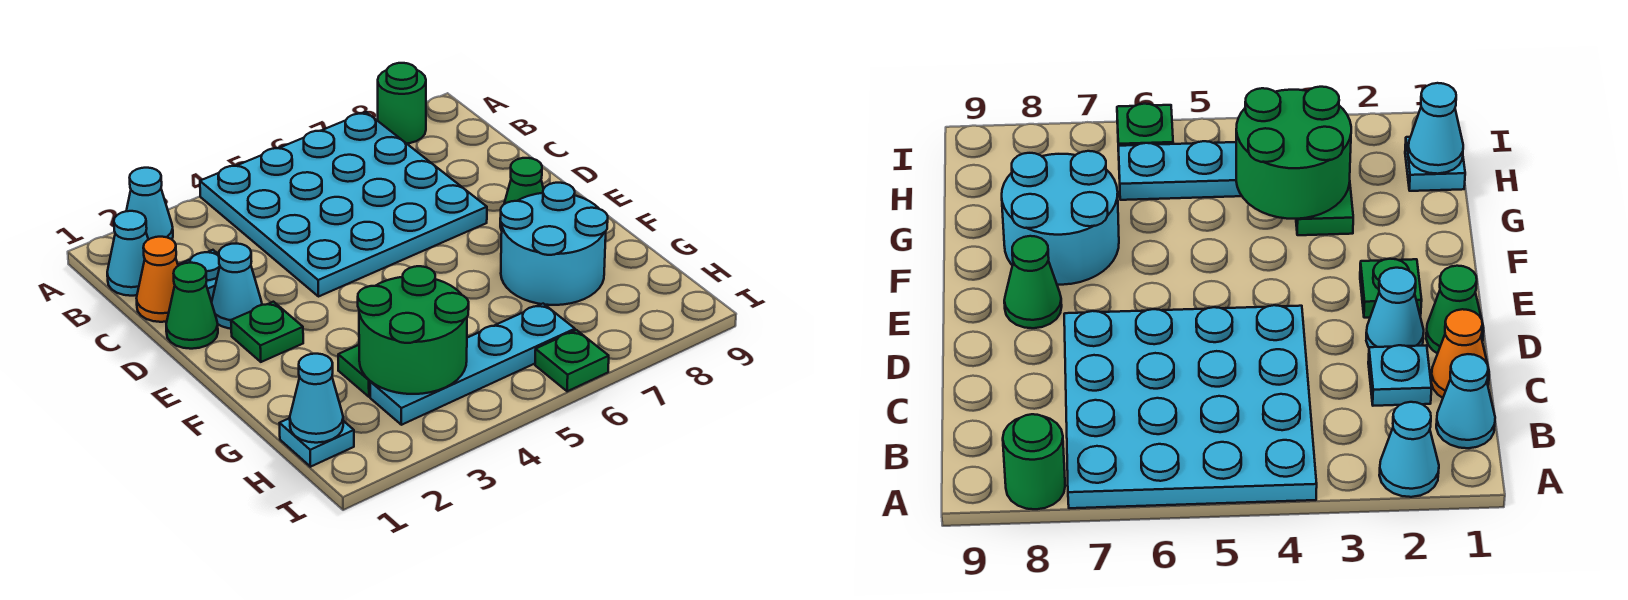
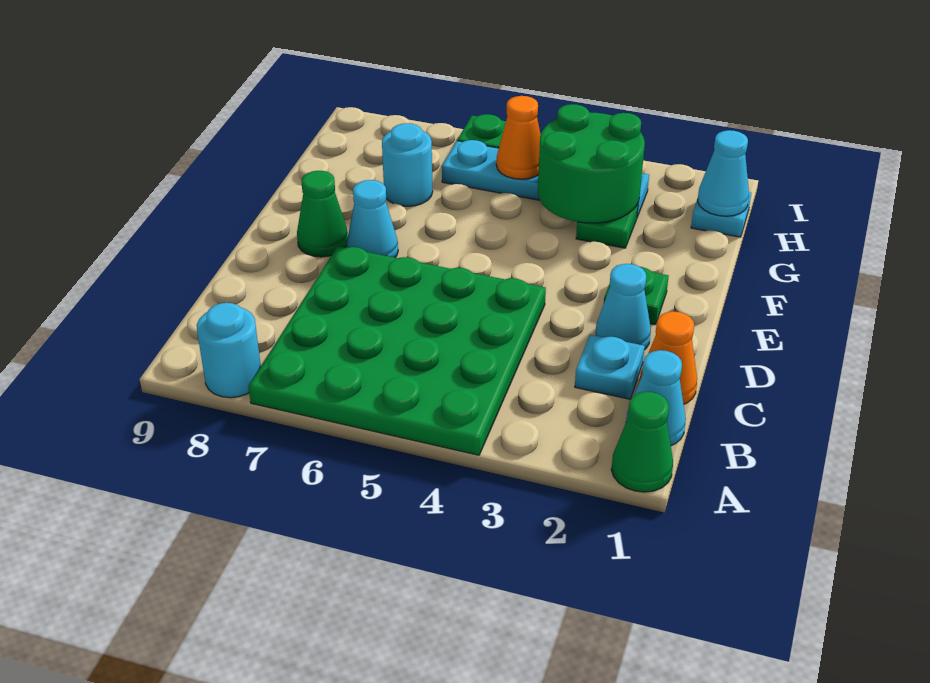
cyan cone A2 level 1 -> cyan cone E7 level 1
cyan plate A4:D7 level 1 -> green plate A4:D7 level 1
green round brick A8 level 1 -> cyan round brick A8 level 1
green cone D1 level 1 -> green cone A1 level 1
cyan round brick F7:G8 level 1 -> cyan round brick G7 level 1
none -> orange cone H5 level 2

